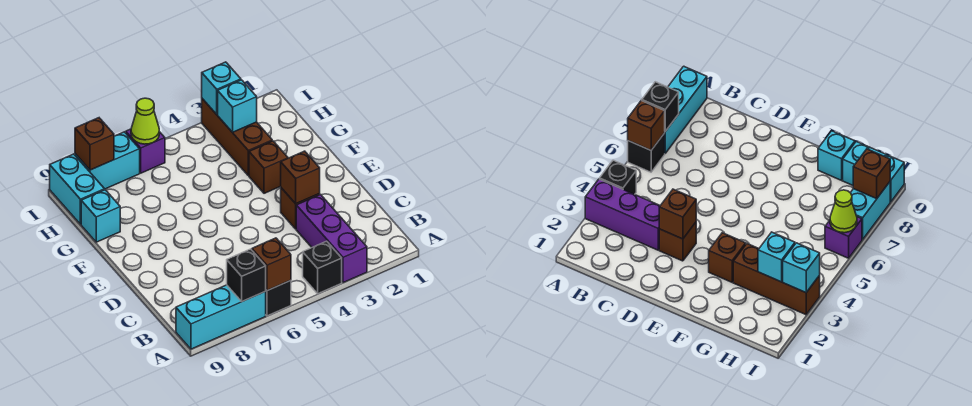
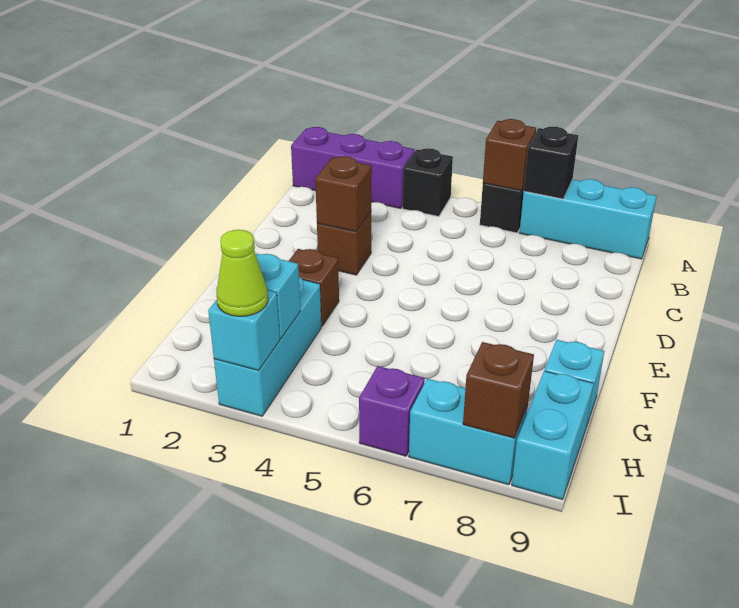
purple brick A3:C3 level 1 -> purple brick A1:A3 level 1
brown brick G3:I3 level 1 -> cyan brick G3:I3 level 1
lime cone I6 level 2 -> lime cone I3 level 3

